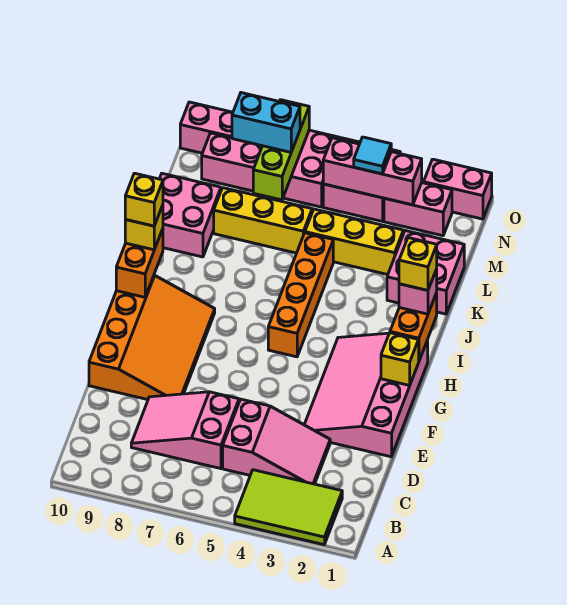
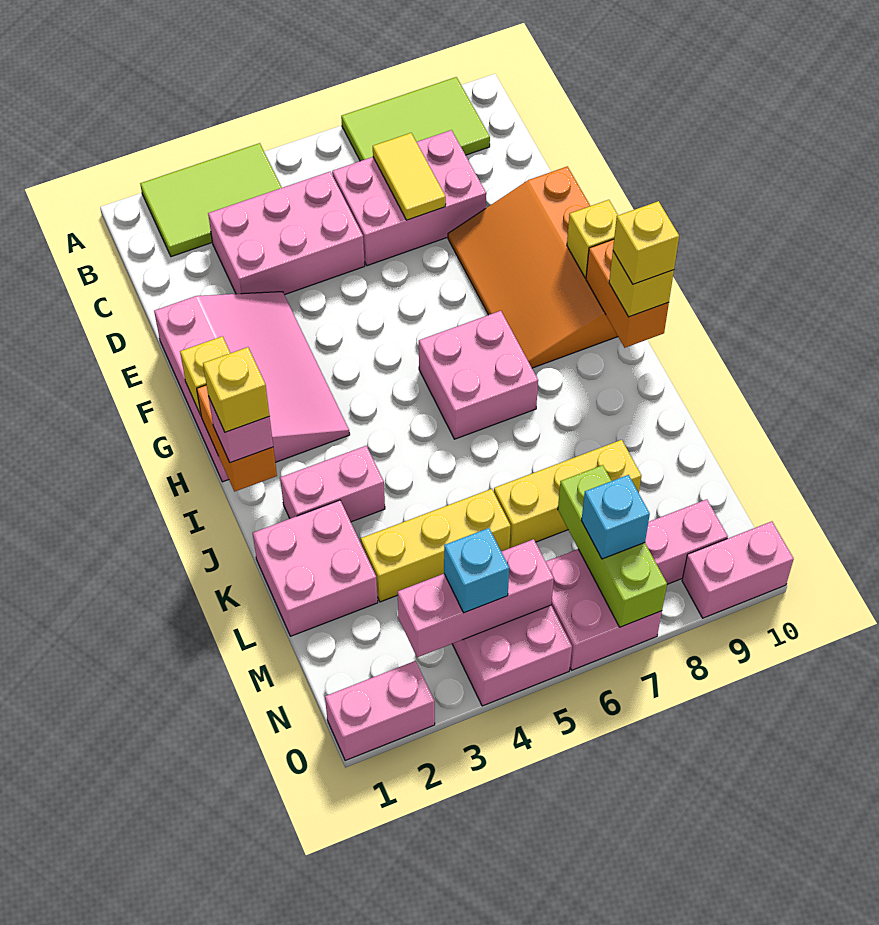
none -> lime tile A7:B9 level 1
pink slope C3:D5 level 1 top 5 -> pink brick C3:D5 level 1
pink slope C6:D8 level 1 top 6 -> pink brick C6:D8 level 1
none -> yellow tile C7:D7 level 2
none -> yellow brick G10 level 2
orange brick H5:K5 level 1 -> none
pink brick K9:L10 level 1 -> pink brick H6:I7 level 1
pink brick N2:N3 level 1 -> pink brick J2:J3 level 1
cyan tile N4 level 3 -> cyan brick N4 level 3
cyan brick N7:N8 level 3 -> cyan brick N7 level 3

